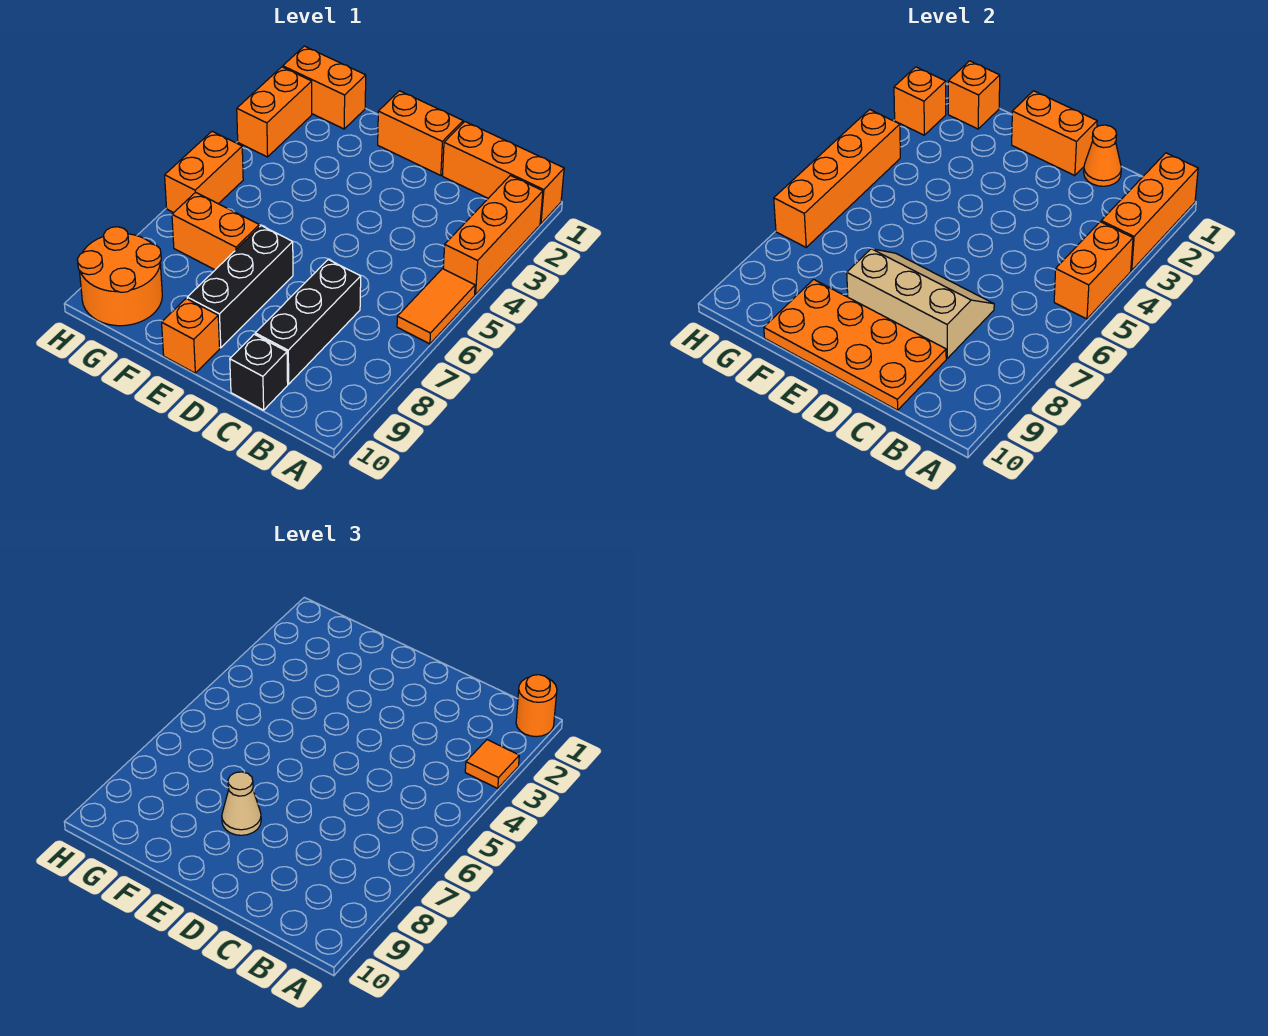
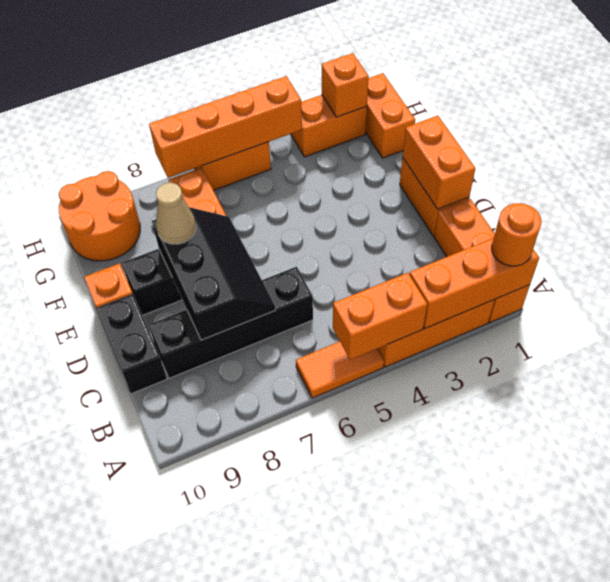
orange tile A3 level 3 -> none
orange cone C1 level 2 -> none
black brick C7:C9 level 1 -> black brick C6:C9 level 1
tan slope C7:E8 level 2 top 8 -> black slope C7:E8 level 2 top 8
orange plate C9:F10 level 2 -> none
black brick C10 level 1 -> black brick C10:D10 level 1
orange brick G1 level 2 -> none

